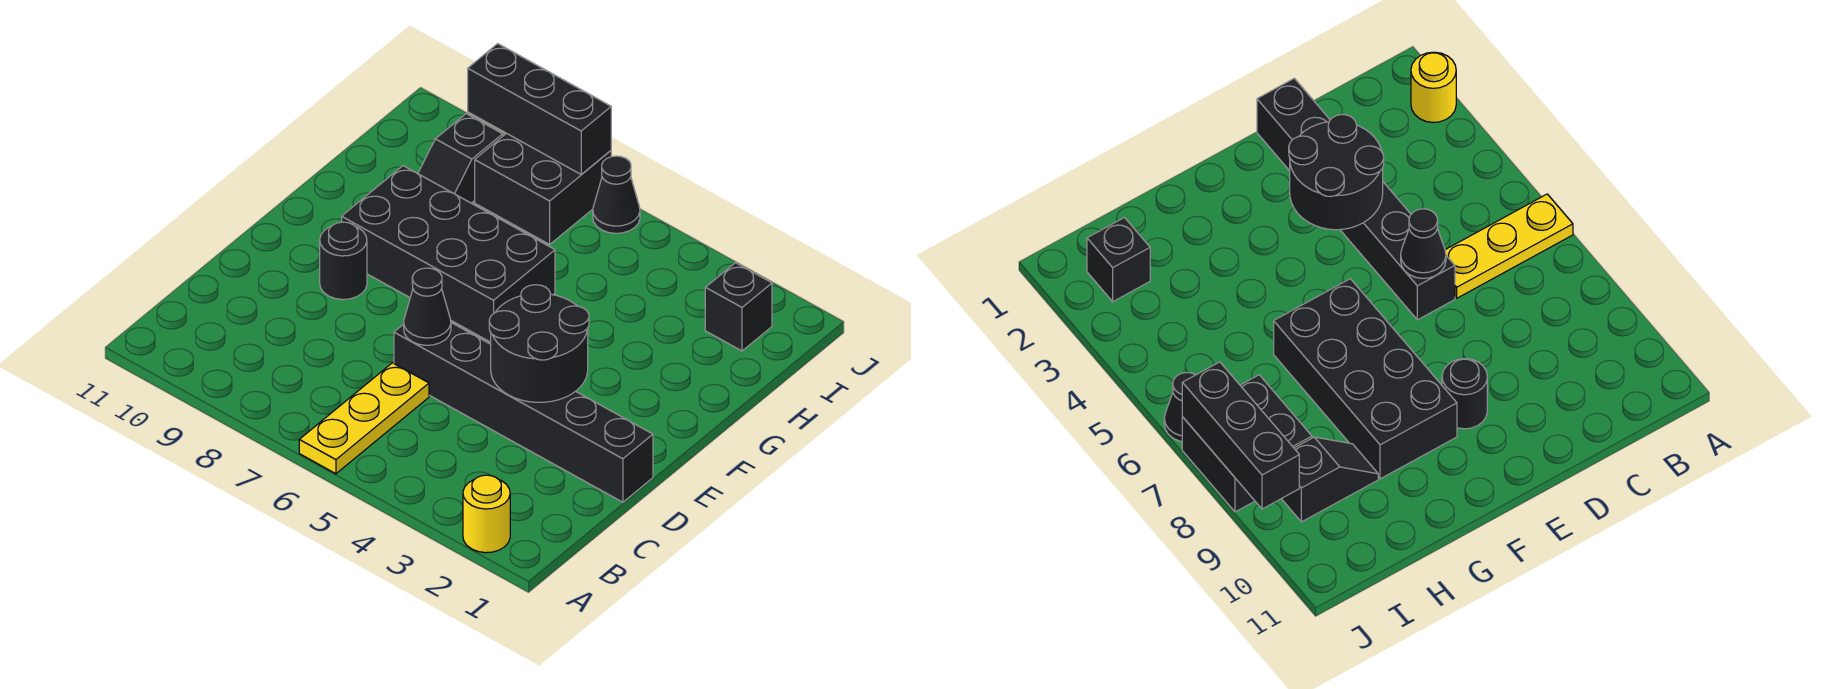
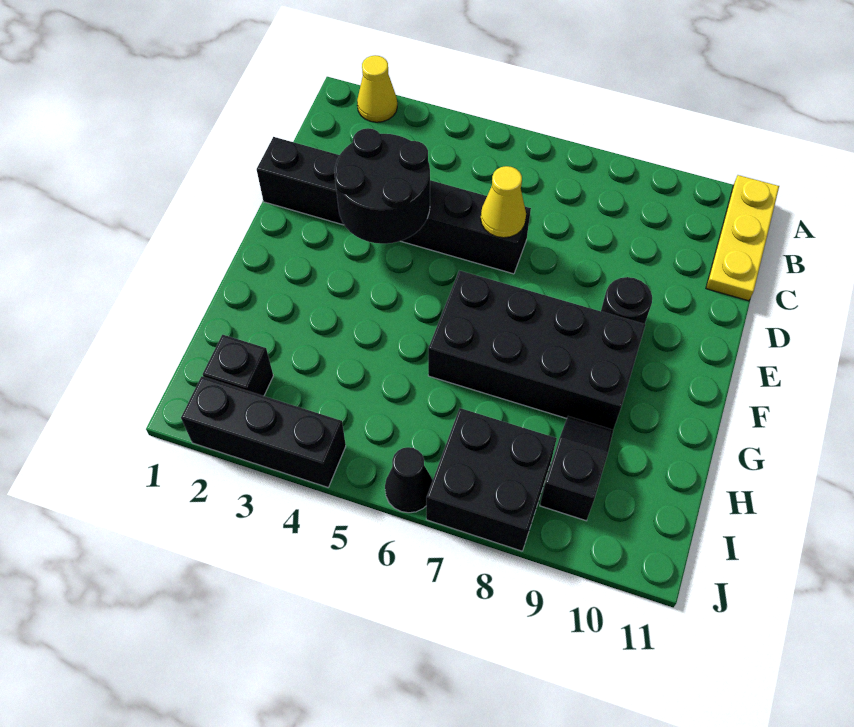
yellow round brick A2 level 1 -> yellow cone A2 level 1
yellow plate A6:C6 level 1 -> yellow plate A11:C11 level 1
black cone D6 level 2 -> yellow cone D6 level 2
black brick J7:J9 level 2 -> black brick J2:J4 level 1

